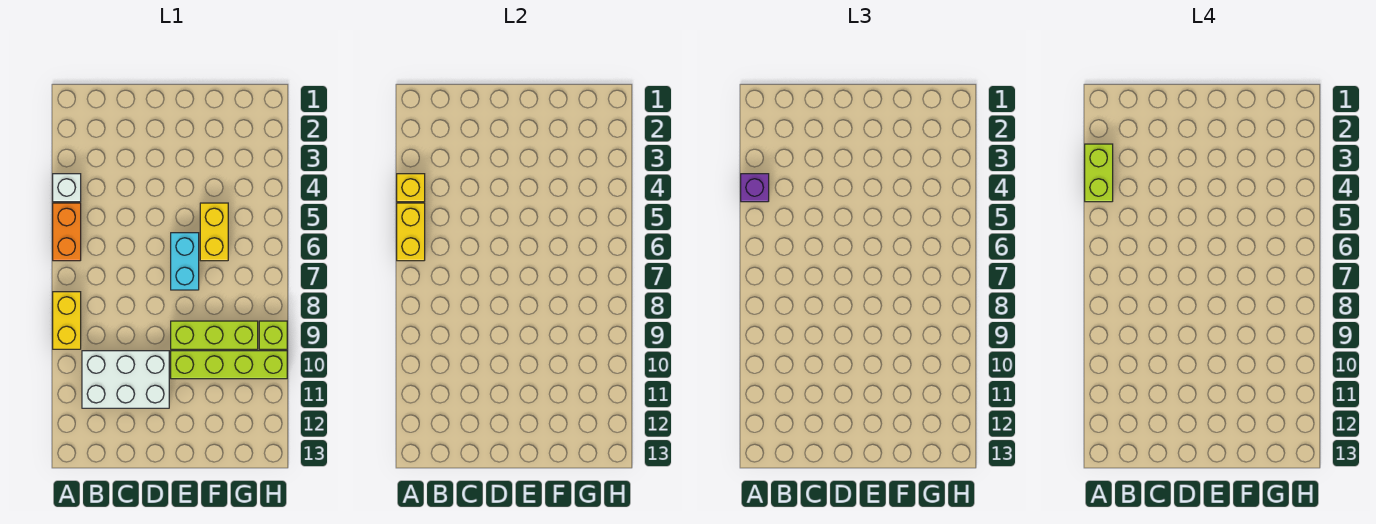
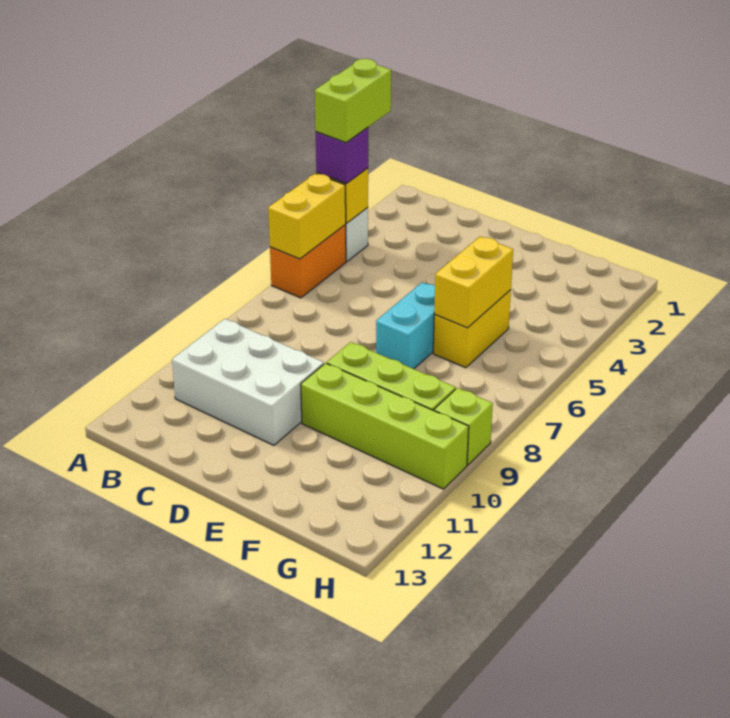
yellow brick A8:A9 level 1 -> yellow brick F5:F6 level 2

